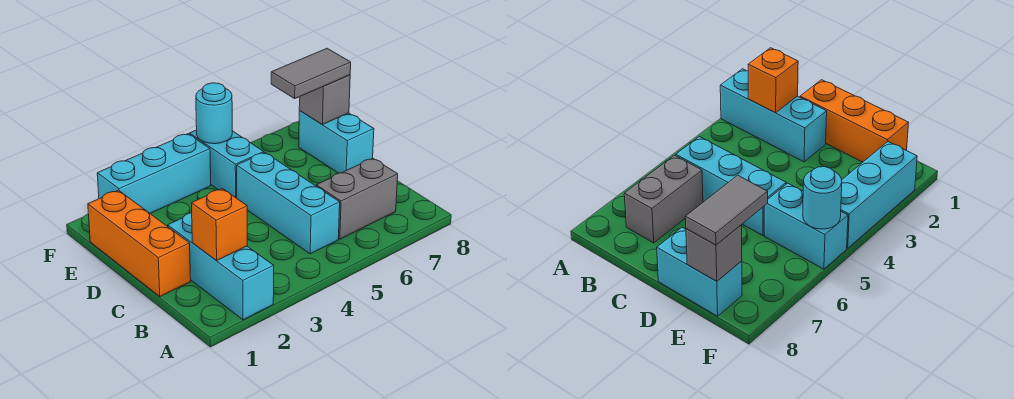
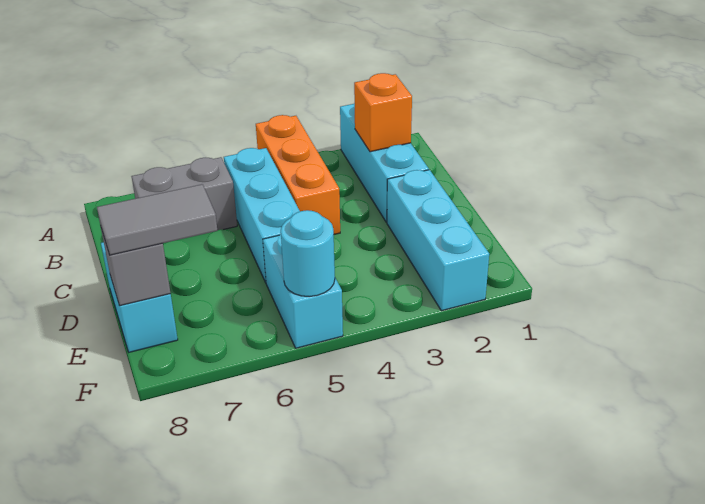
orange brick C1:E1 level 1 -> orange brick A4:C4 level 1
cyan brick F2:F4 level 1 -> cyan brick D2:F2 level 1

